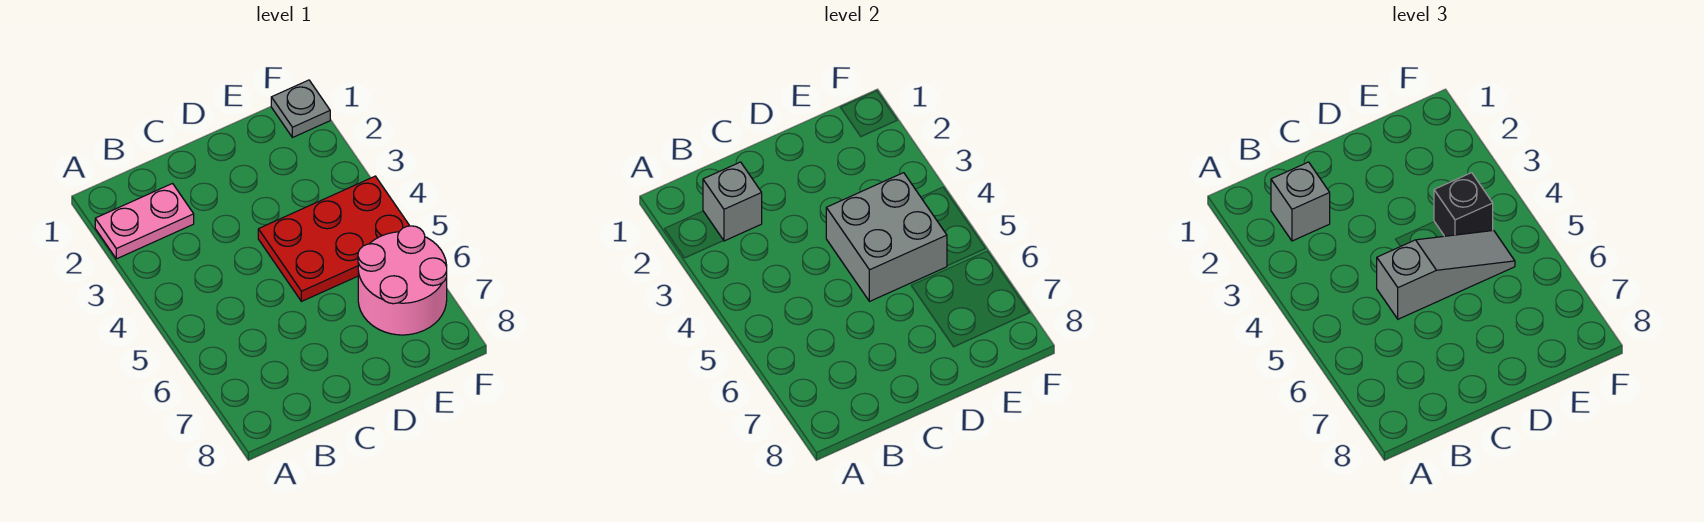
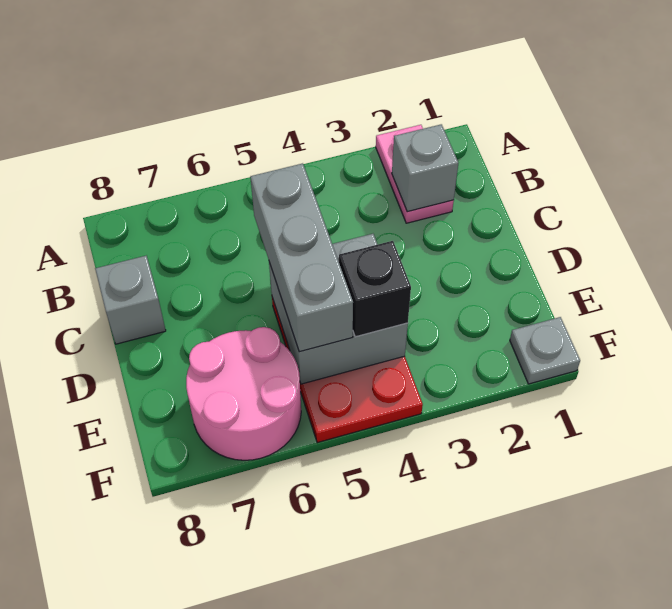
grey brick B2 level 3 -> grey brick C8 level 1
grey slope C5:E5 level 3 top C -> grey brick C5:E5 level 3

